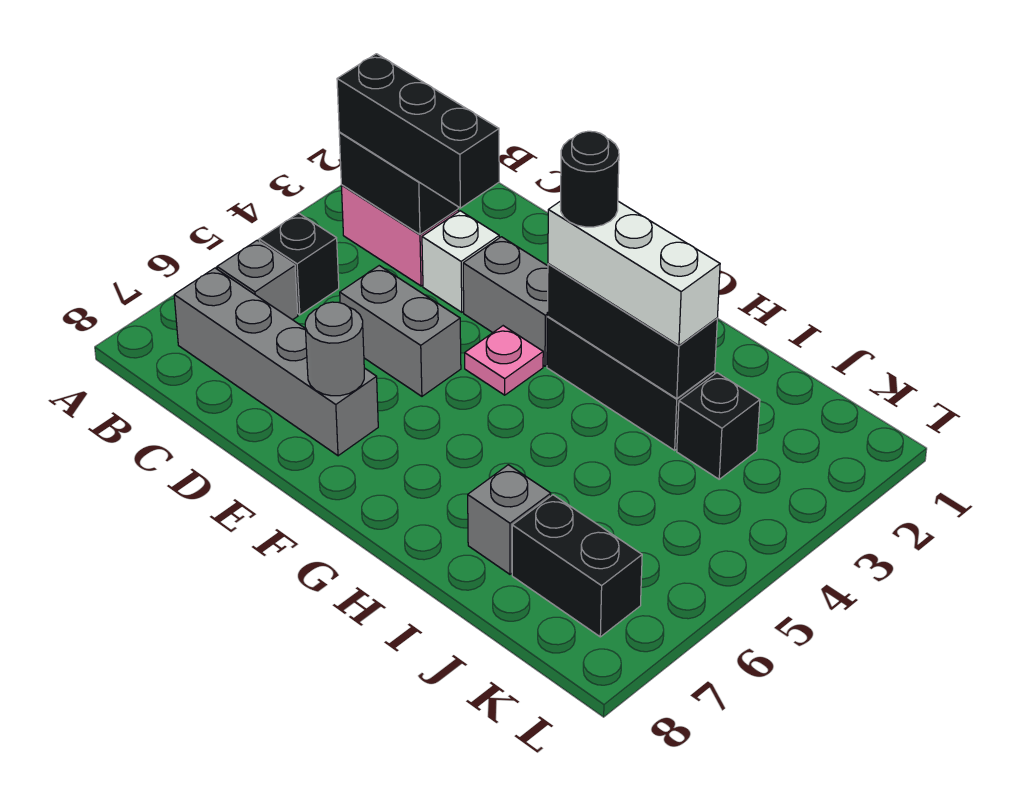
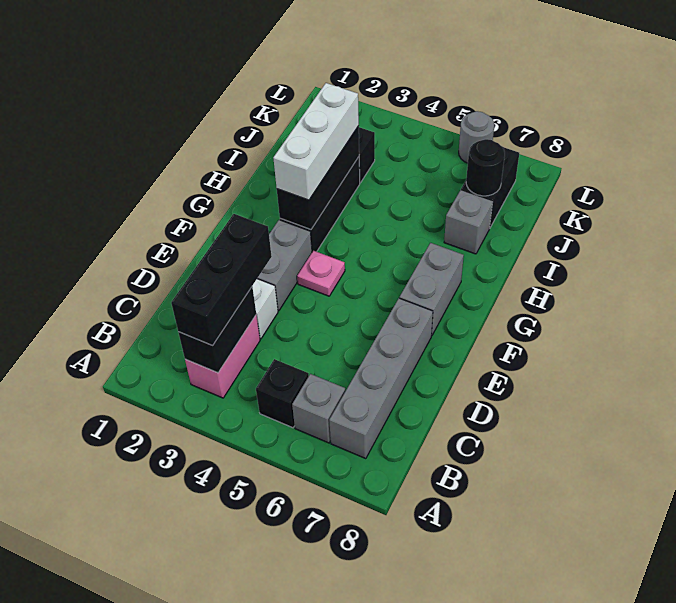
grey brick D5:E5 level 1 -> grey brick F7:G7 level 1
grey round brick E7 level 2 -> grey round brick L6 level 1
black round brick G3 level 4 -> black round brick J7 level 2

